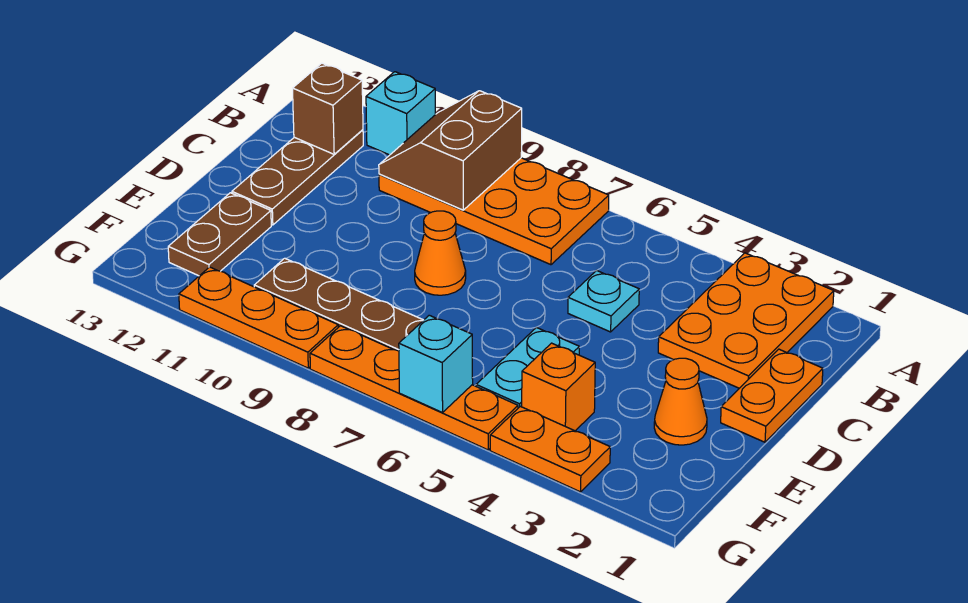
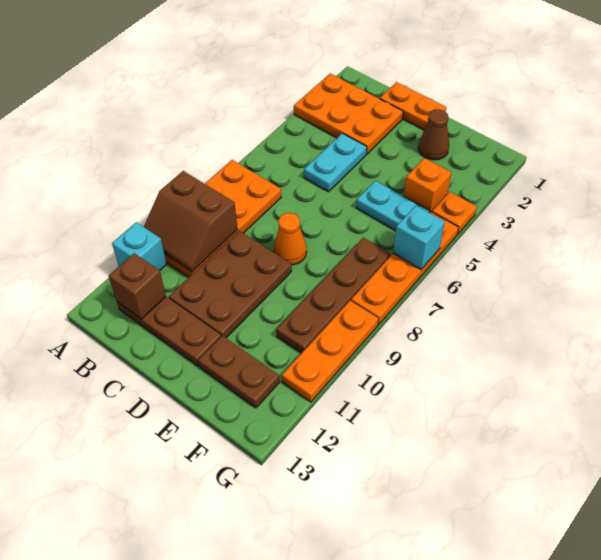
cyan plate C5 level 1 -> cyan plate C4:C5 level 1
none -> brown plate C9:D11 level 1
orange cone E2 level 1 -> brown cone E2 level 1
orange plate G3:G4 level 1 -> orange plate G4 level 1

